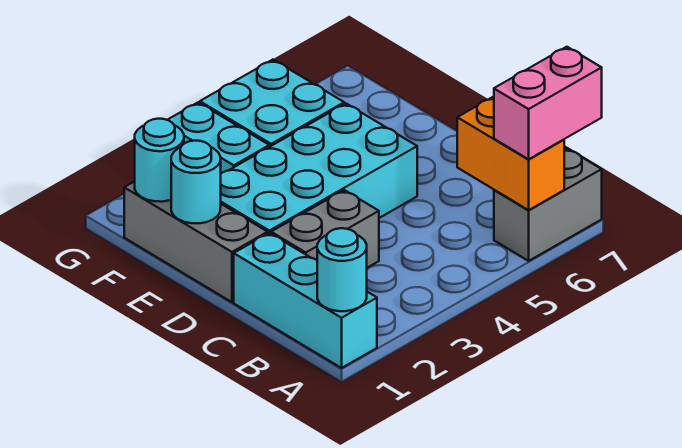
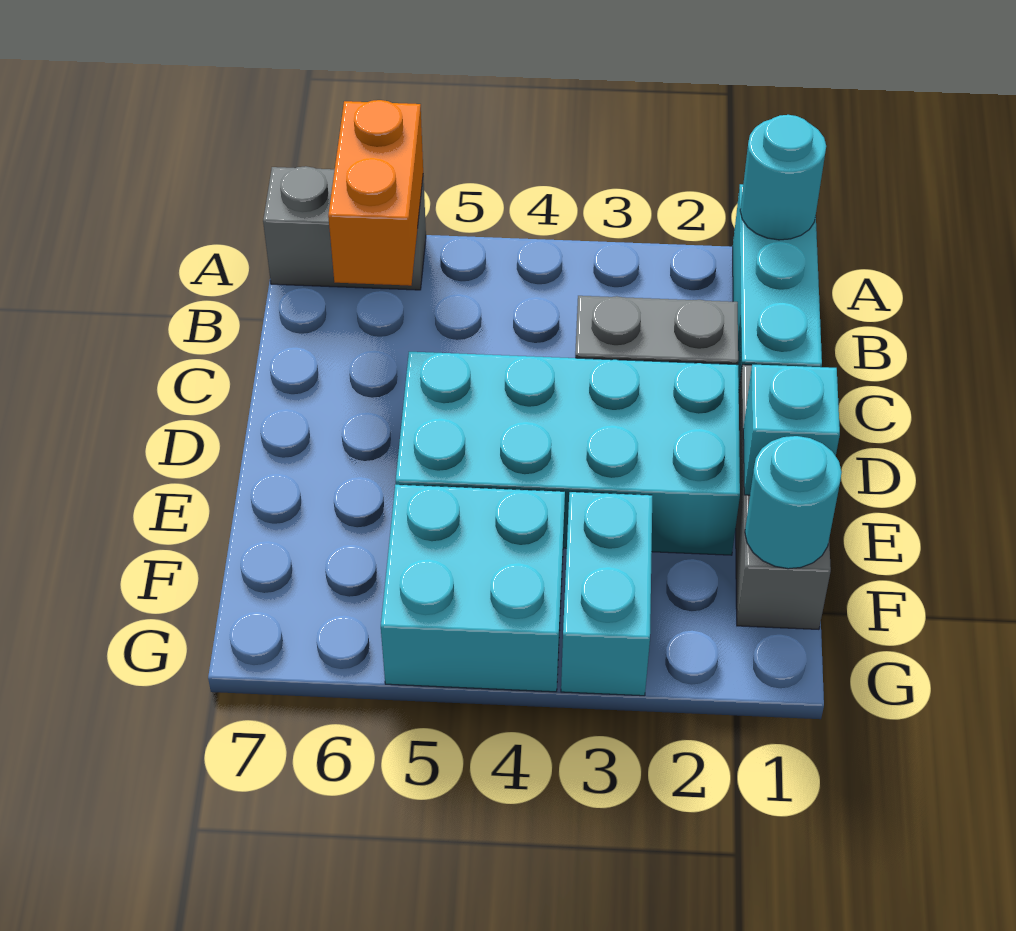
pink brick A6:A7 level 3 -> none
cyan round brick E1 level 2 -> cyan brick E1 level 2

